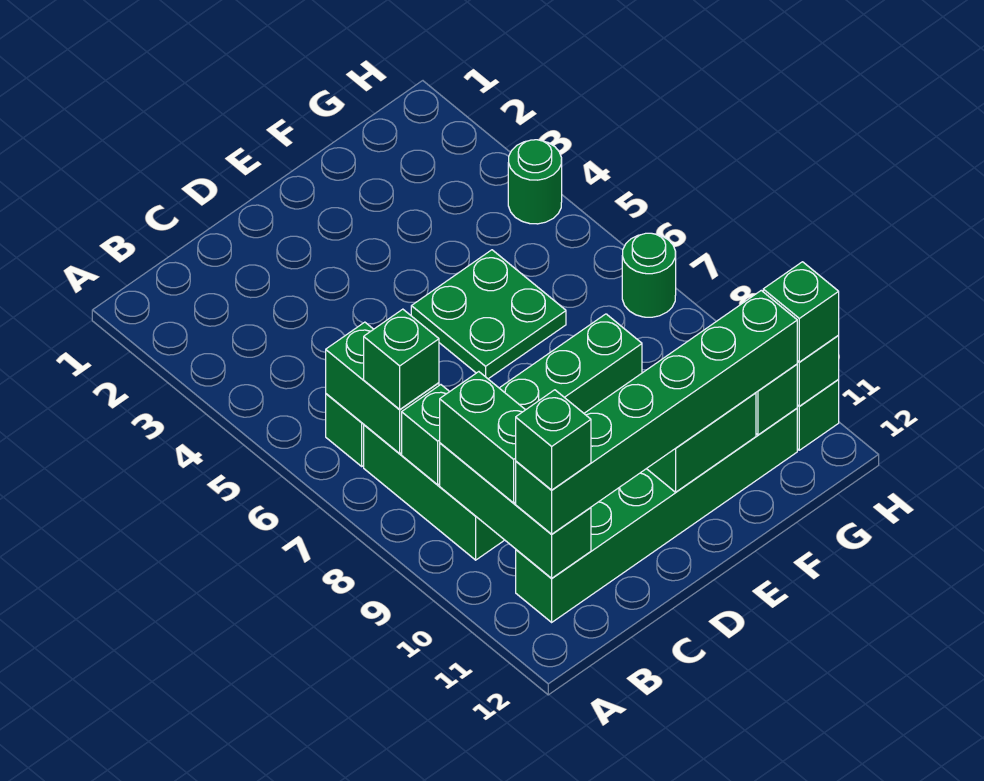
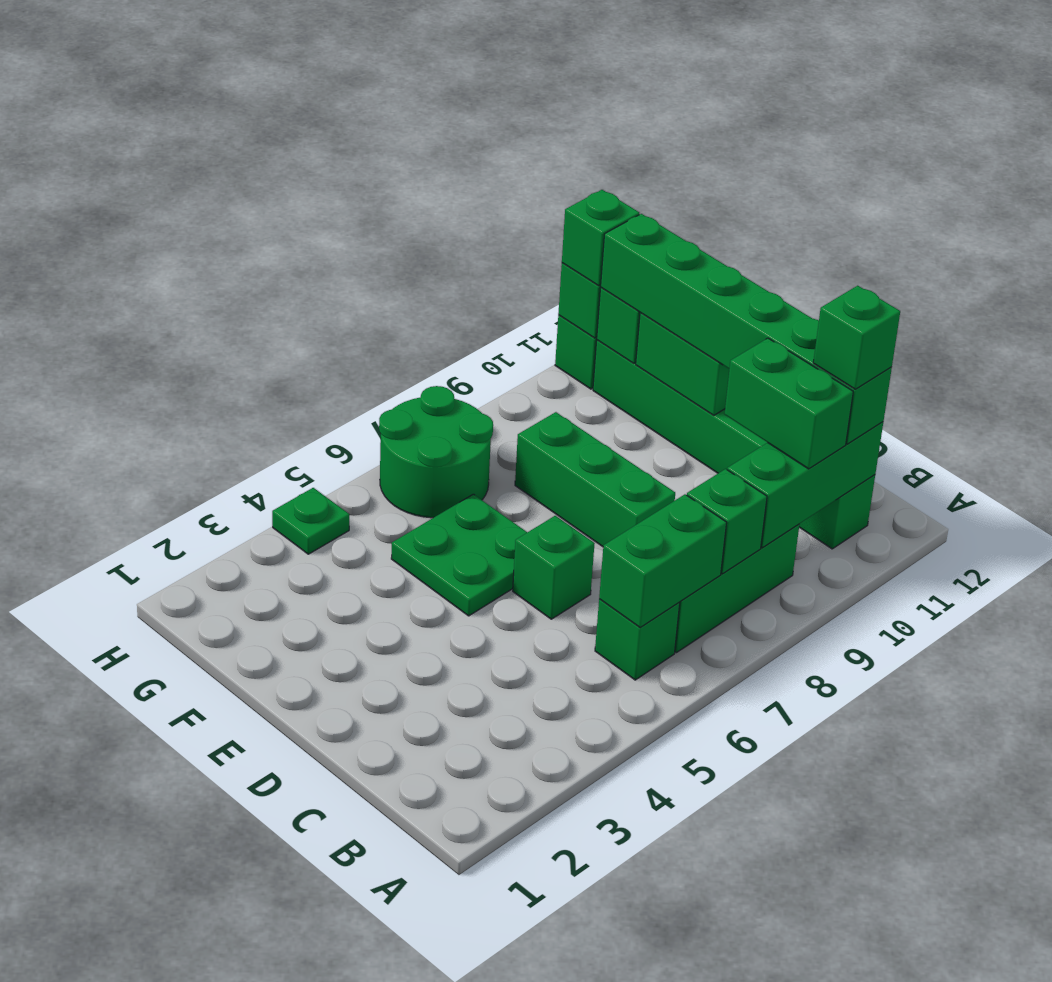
green brick B7 level 3 -> green brick D6 level 1
green brick B9:B10 level 3 -> green brick B10:C10 level 3
green round brick H4 level 1 -> green plate H4 level 1
green round brick H7 level 1 -> green round brick G6:H7 level 1

